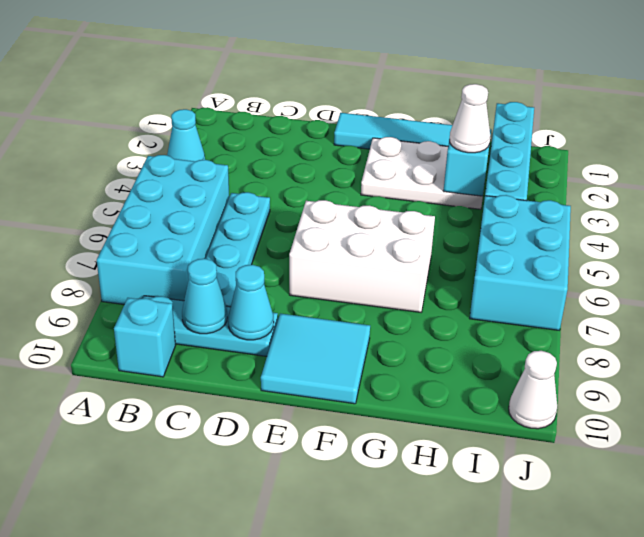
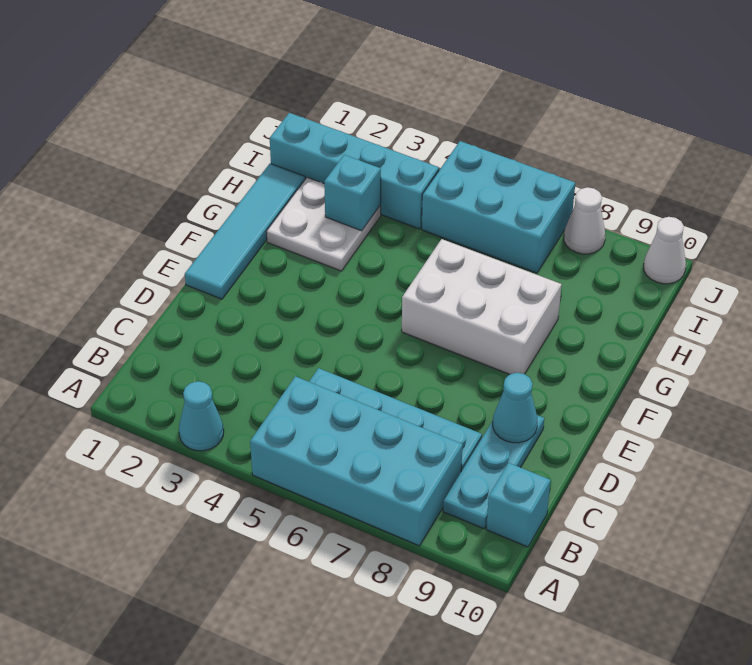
cyan cone C9 level 2 -> none
white brick E6:G7 level 1 -> white brick F6:G8 level 1
cyan tile E9:F10 level 1 -> none
white plate F2:H3 level 1 -> white plate G2:H3 level 1
white cone H3 level 3 -> white cone J8 level 1

